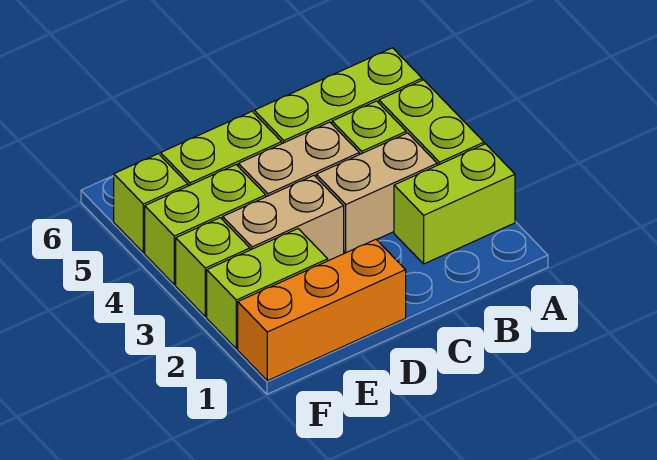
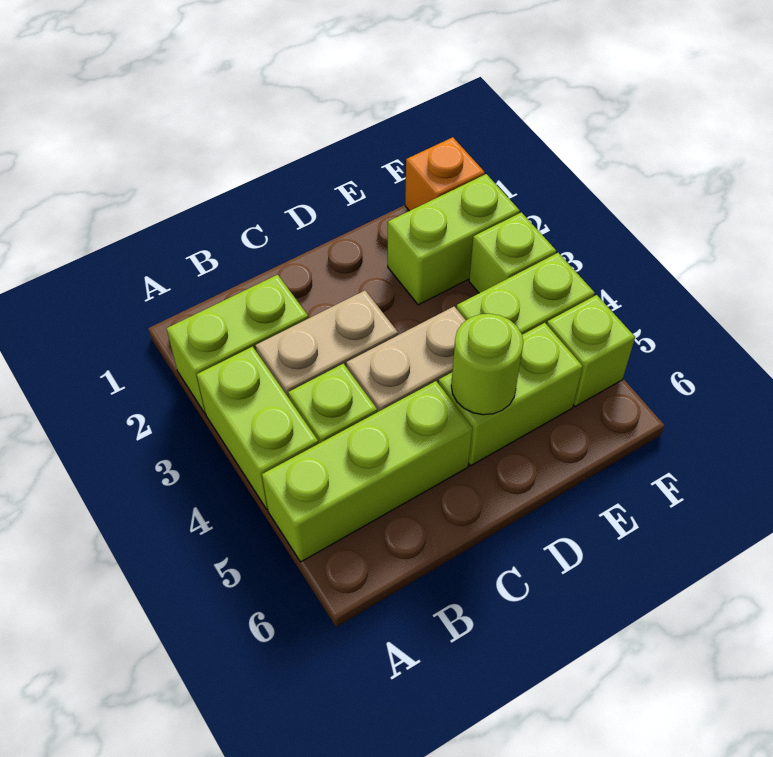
orange brick D1:F1 level 1 -> orange brick F1 level 1
tan brick D3:E3 level 1 -> none
none -> lime round brick D5 level 2

